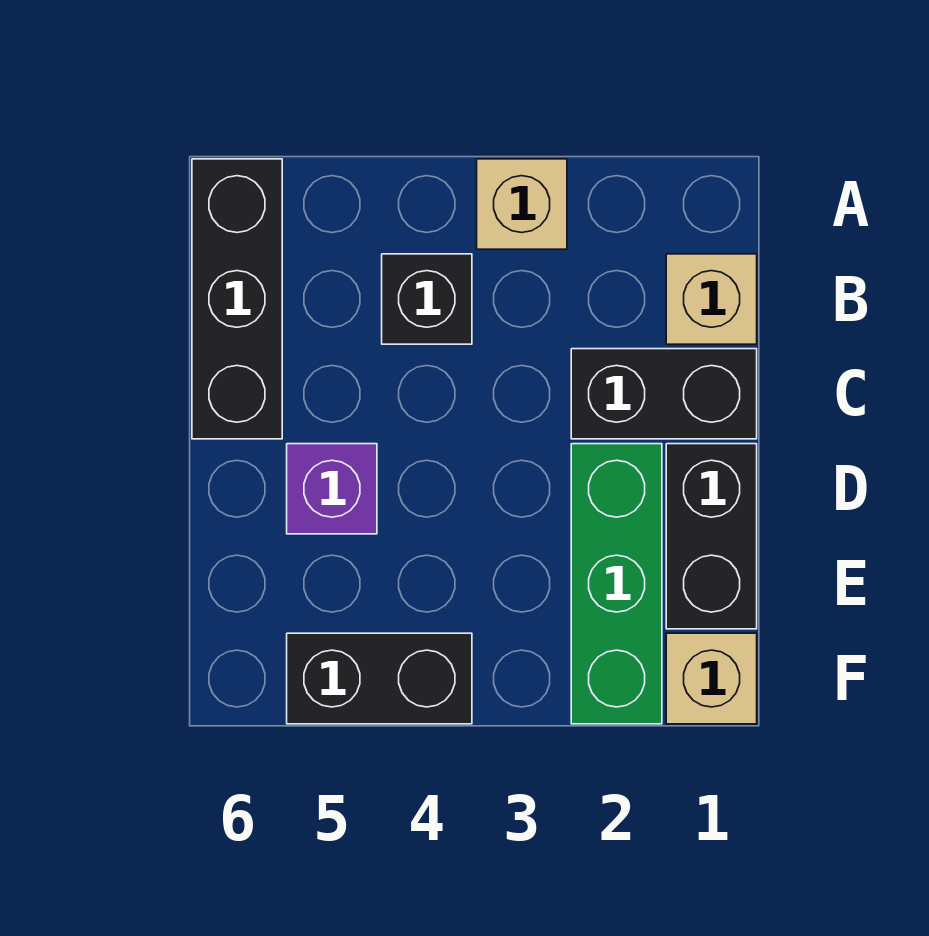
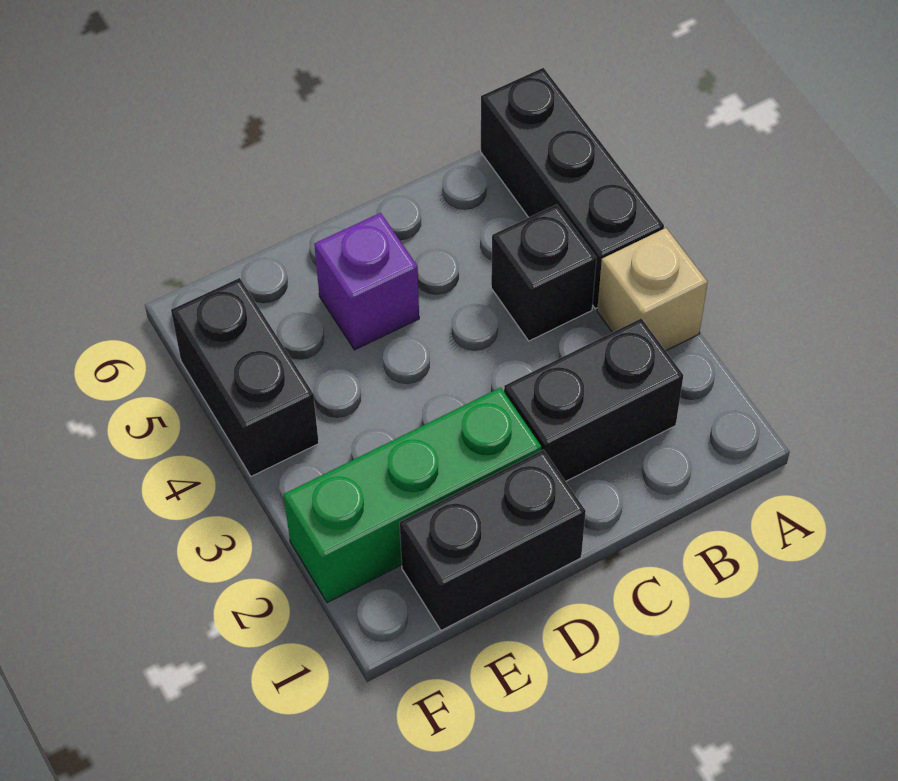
black brick A6:C6 level 1 -> black brick A4:A6 level 1
tan brick B1 level 1 -> none
black brick C1:C2 level 1 -> black brick B2:C2 level 1
tan brick F1 level 1 -> none

